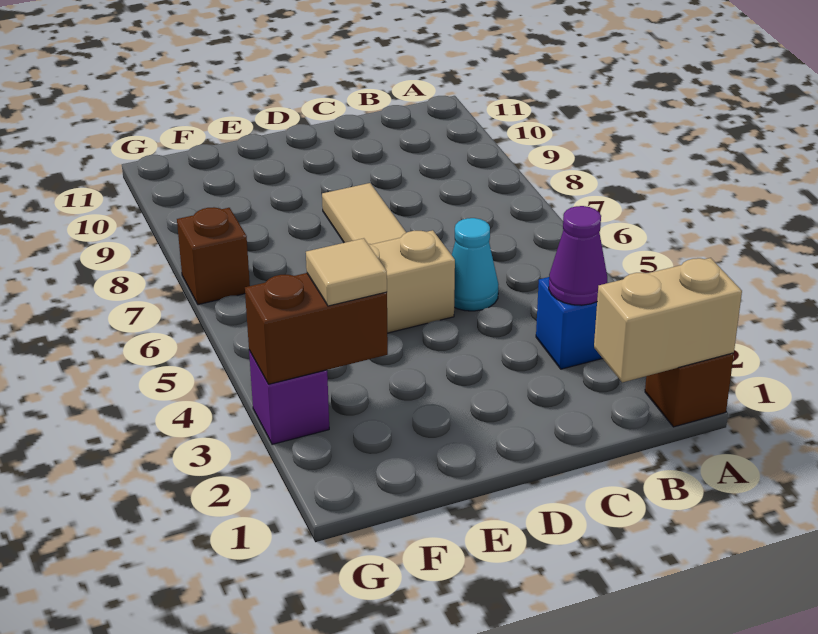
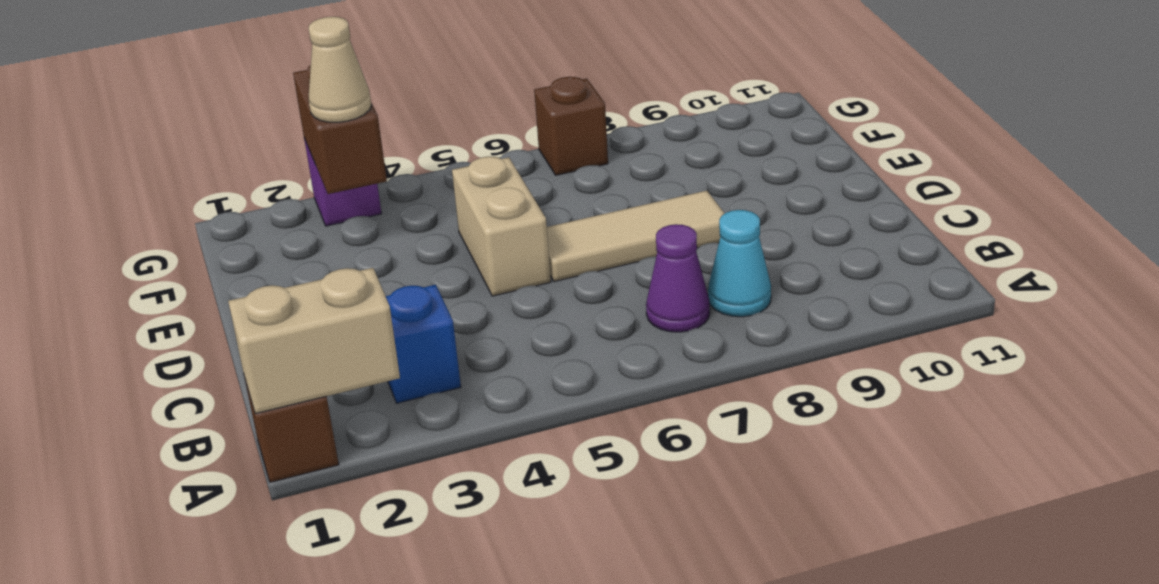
tan brick A1:B1 level 2 -> tan brick A1:A2 level 2
purple cone B3 level 2 -> purple cone B7 level 1
cyan cone C5 level 1 -> cyan cone B8 level 1
tan tile F3 level 3 -> tan cone F3 level 3

